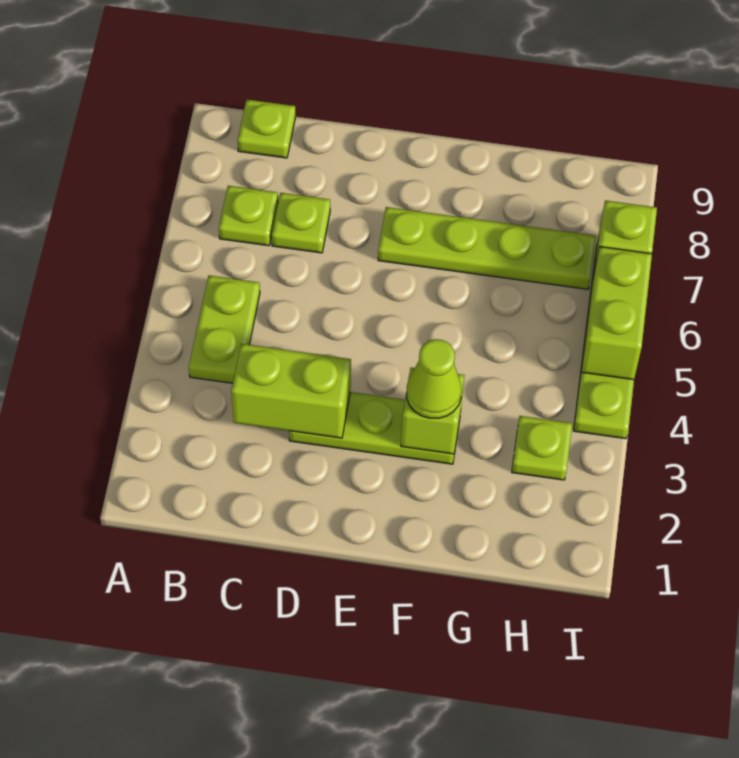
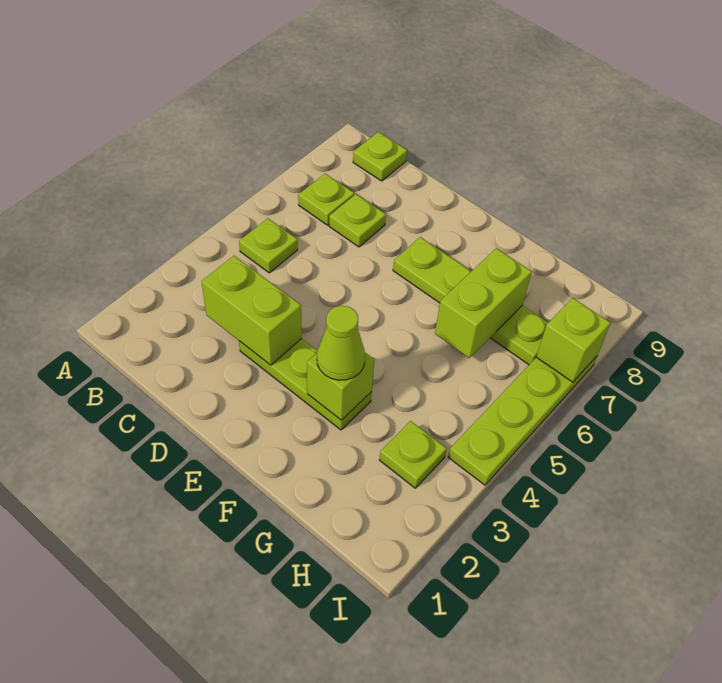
lime plate B4:B5 level 1 -> lime plate B5 level 1
lime brick I5:I6 level 2 -> lime brick G6:G7 level 2

